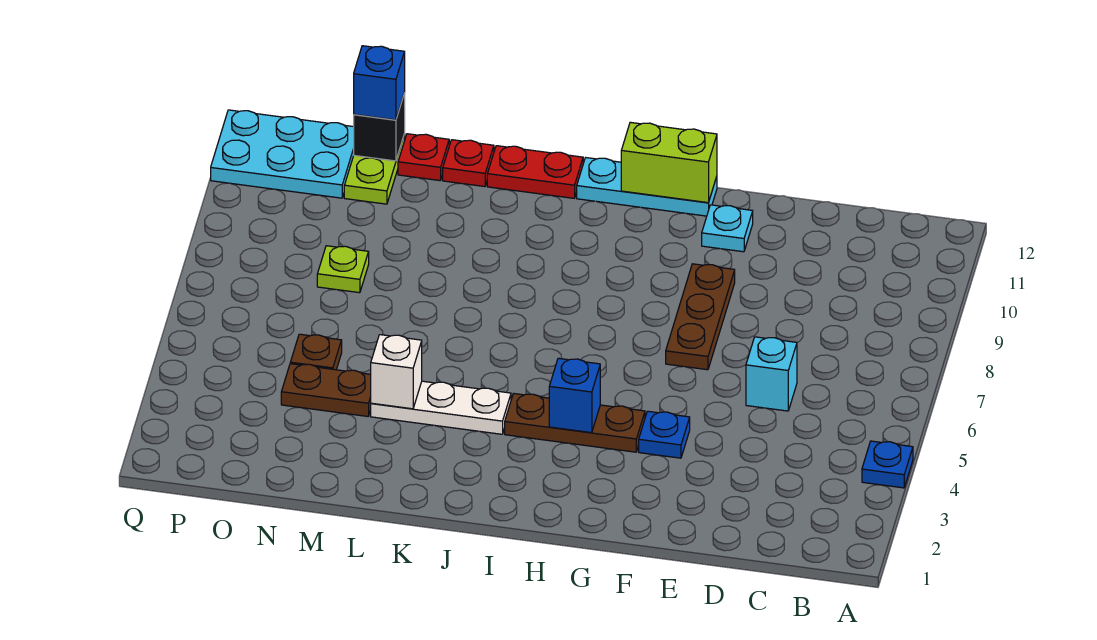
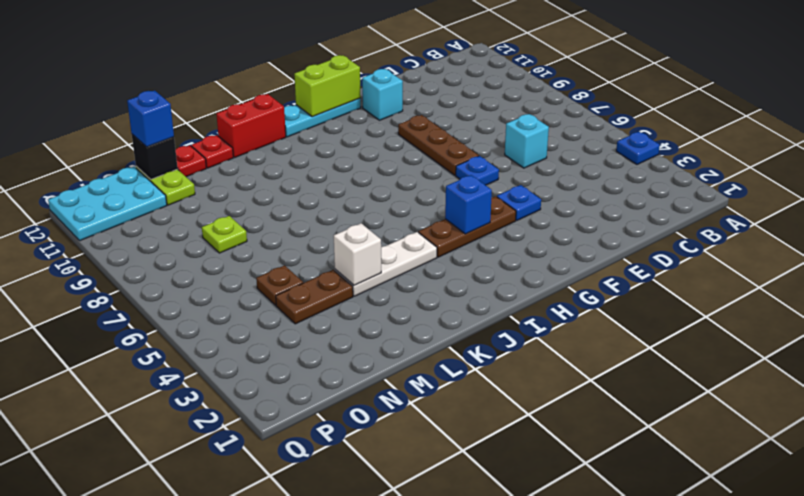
none -> blue plate F6 level 1
cyan plate F11 level 1 -> cyan brick F11 level 1
red plate J12:K12 level 1 -> red brick J12:K12 level 1

